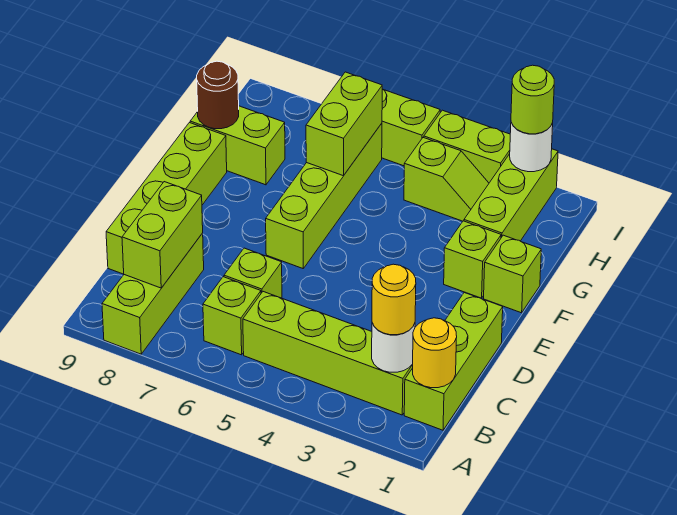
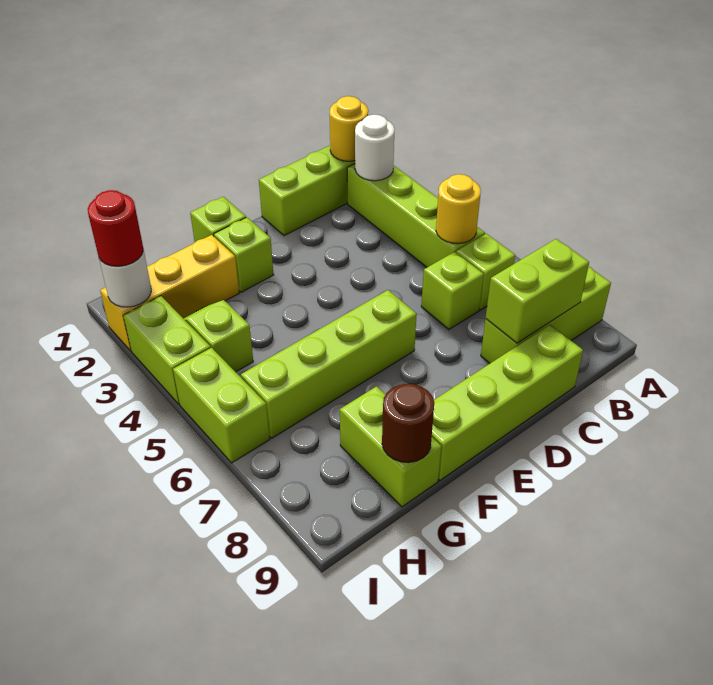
yellow round brick B2 level 3 -> yellow round brick B5 level 2
lime brick G2:I2 level 1 -> yellow brick G2:I2 level 1
lime brick G6:H6 level 2 -> none
lime round brick I2 level 3 -> red round brick I2 level 3

